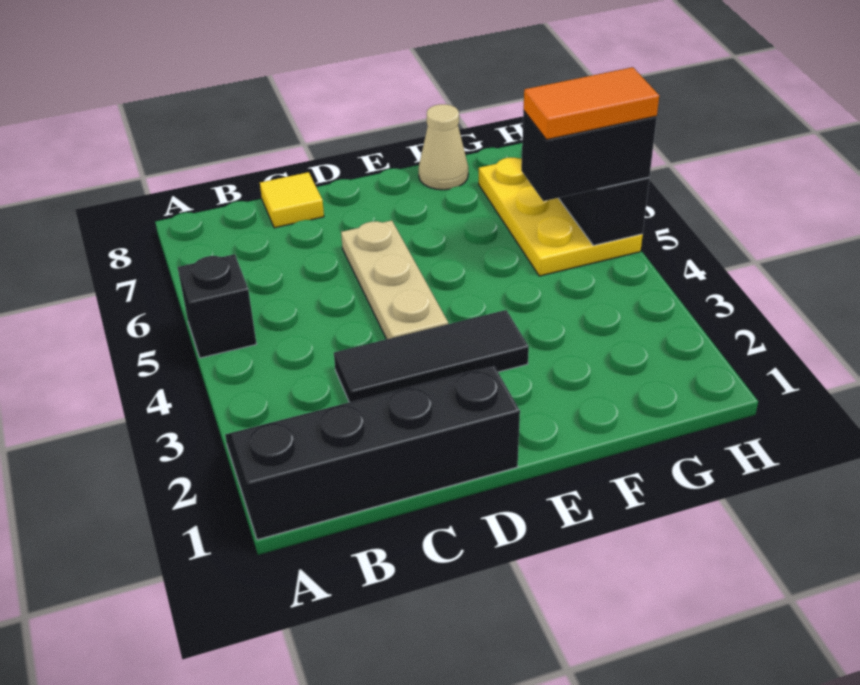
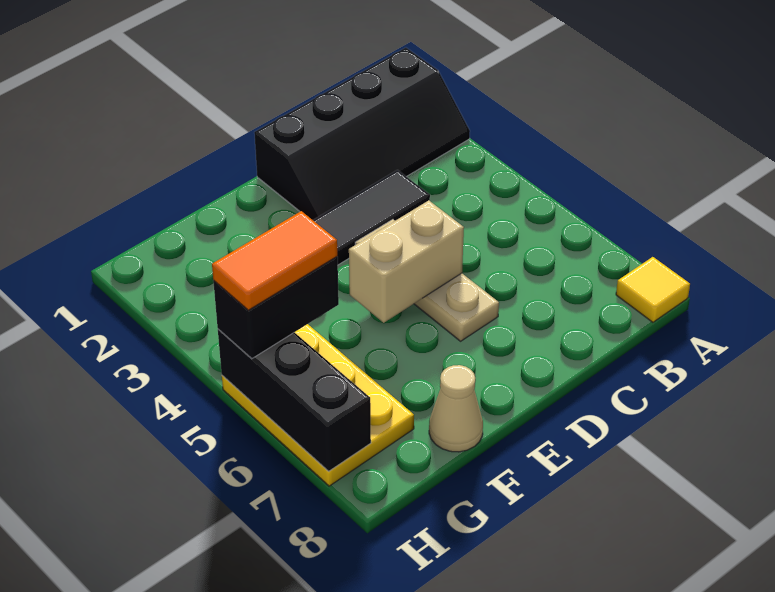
black brick A5 level 1 -> none
yellow tile C8 level 1 -> yellow tile A8 level 1
none -> tan brick D5:E5 level 2

